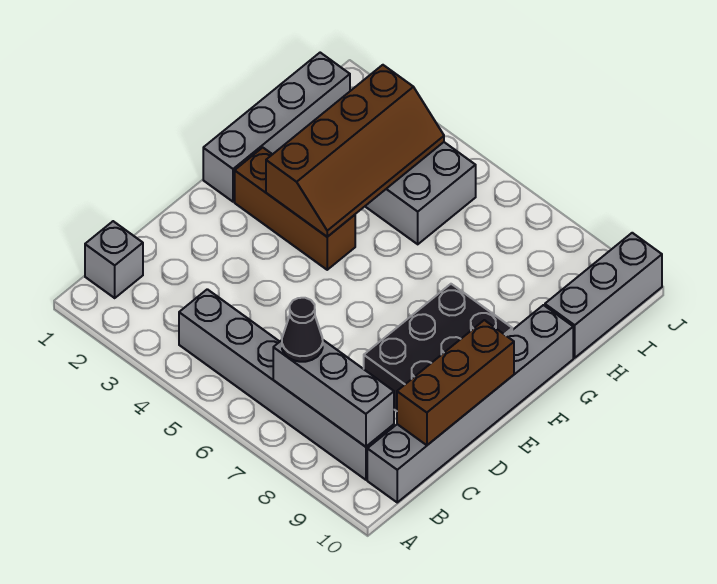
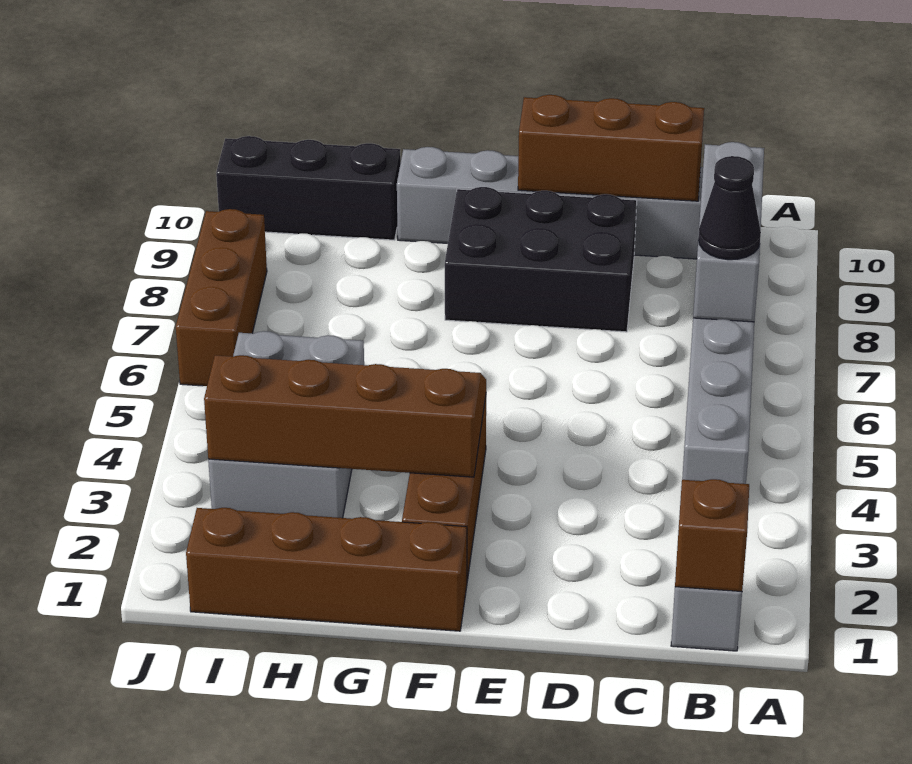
none -> brown brick B1 level 2
grey brick F1:I1 level 1 -> brown brick F1:I1 level 1
grey brick H10:J10 level 1 -> black brick H10:J10 level 1
none -> brown brick J6:J8 level 1

